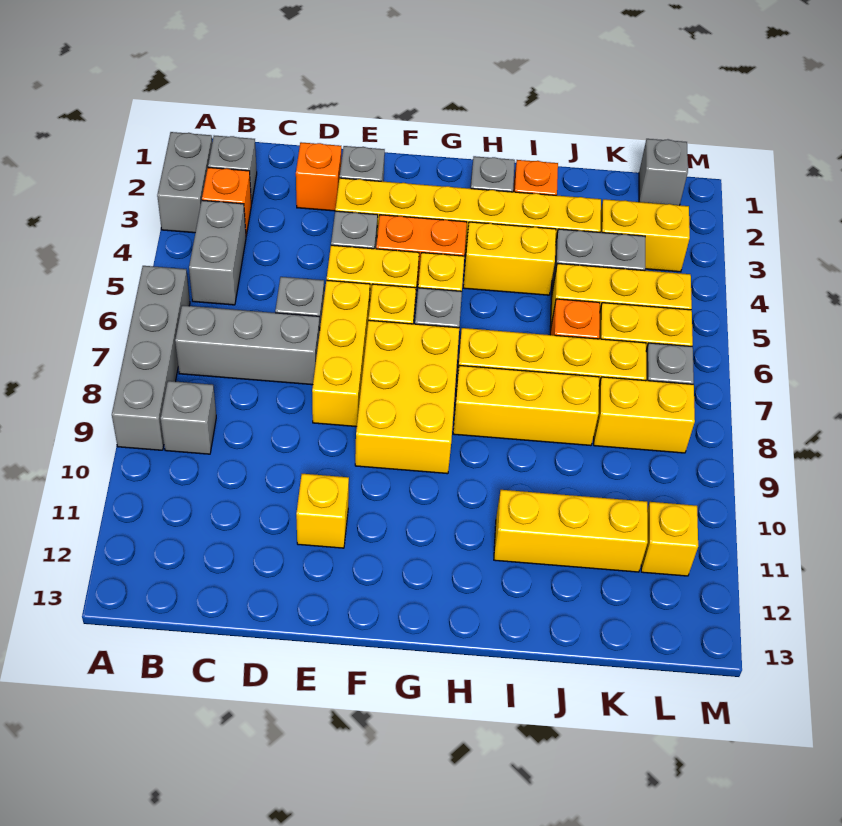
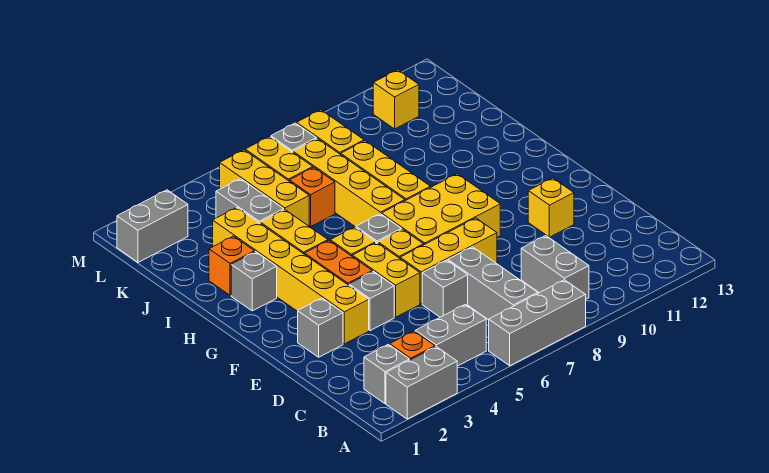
grey brick A6:A9 level 1 -> grey brick A6:A8 level 1
grey brick B9 level 1 -> grey brick B9:C9 level 1
orange brick D2 level 1 -> none
yellow brick I11:K11 level 1 -> none
yellow brick K3:L3 level 1 -> none
grey brick L1 level 1 -> grey brick L1:L2 level 1

